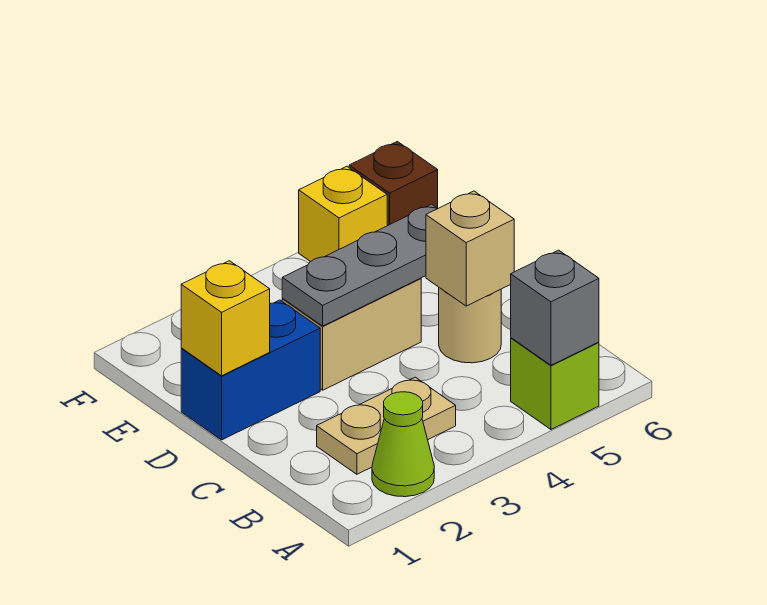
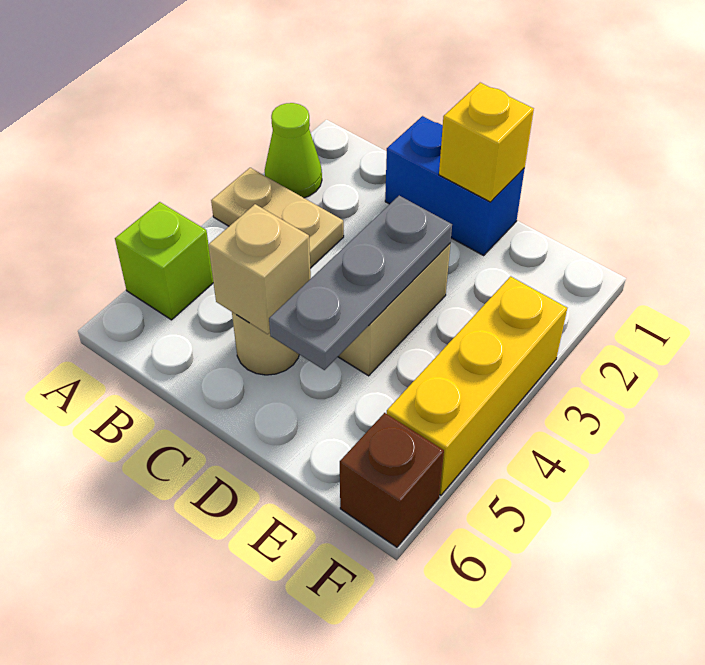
grey brick A5 level 2 -> none
tan plate B2:B3 level 1 -> tan plate A3:B3 level 1
blue brick D1:D2 level 1 -> blue brick C1:D1 level 1
yellow brick F5 level 1 -> yellow brick F3:F5 level 1

